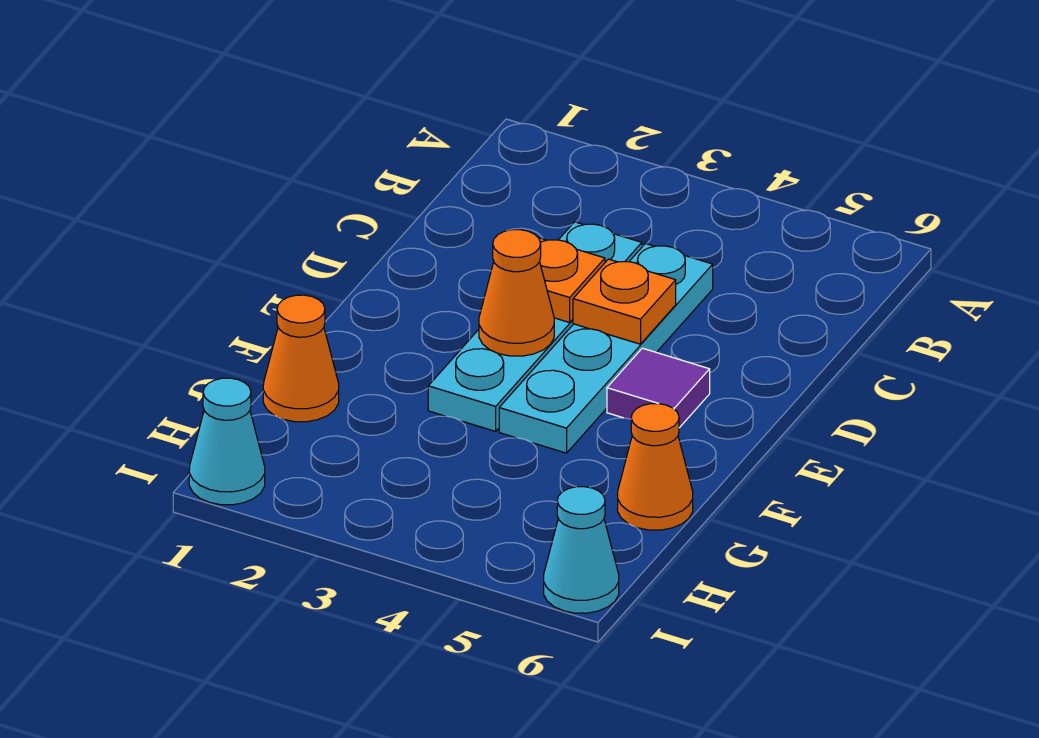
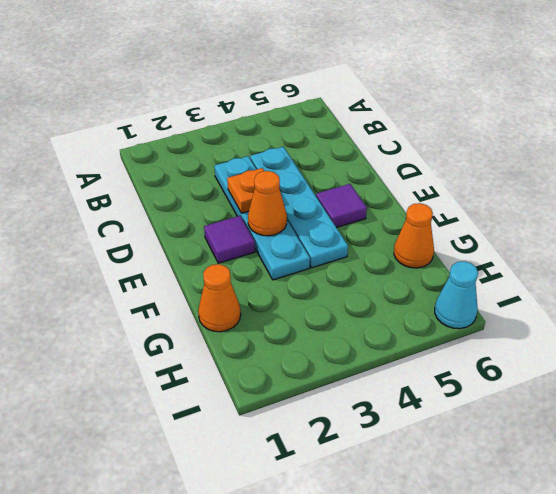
orange plate D4 level 2 -> none
none -> purple tile E2 level 1
cyan cone I1 level 1 -> none

